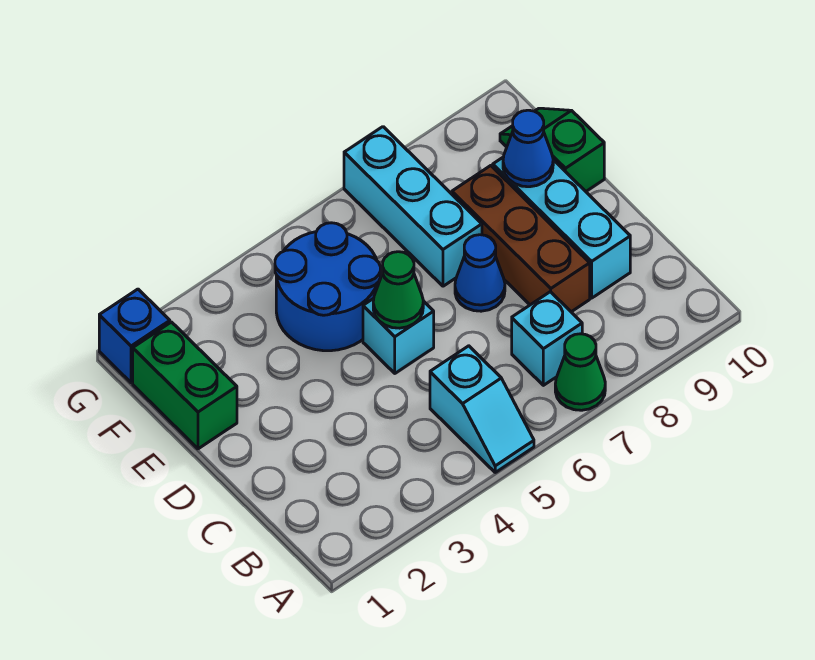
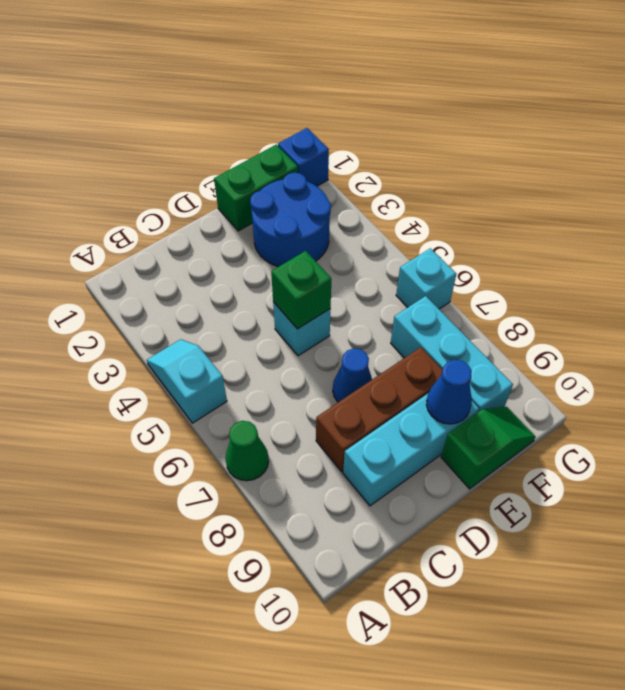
cyan slope A5:B5 level 1 top B -> cyan slope A4:A5 level 1 top 5
cyan brick B7 level 1 -> cyan brick G6 level 1
green cone D5 level 2 -> green brick D5 level 2
blue round brick E4:F5 level 1 -> blue round brick E2:F3 level 1
cyan brick E7:G7 level 1 -> cyan brick F7:F9 level 1

